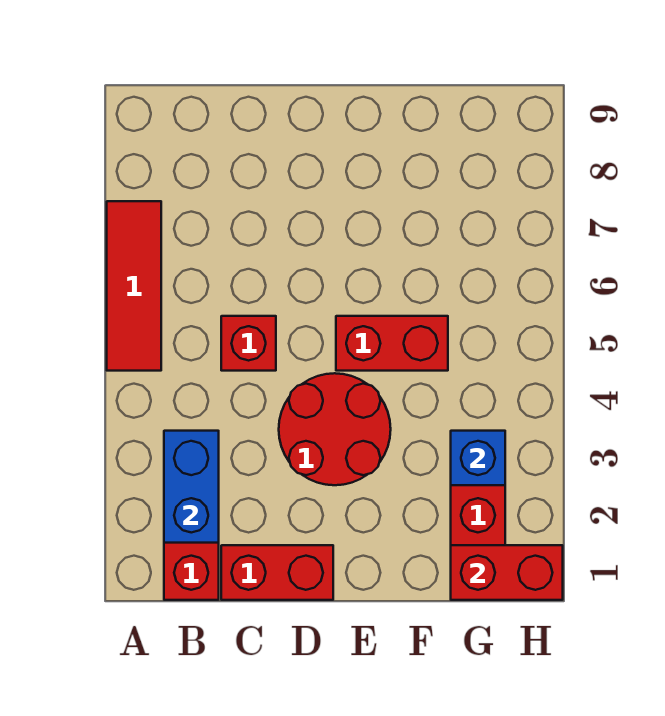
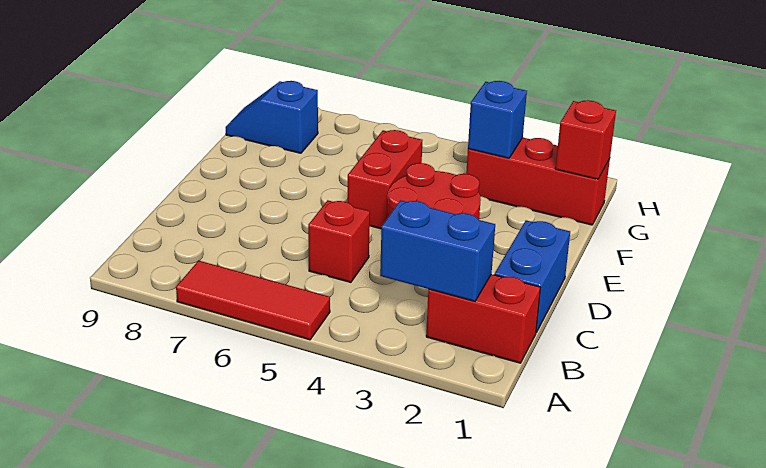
red brick C1:D1 level 1 -> blue brick C1:D1 level 1
red brick G1:H1 level 2 -> red brick G1 level 2
none -> blue slope G8:G9 level 1 top 8

